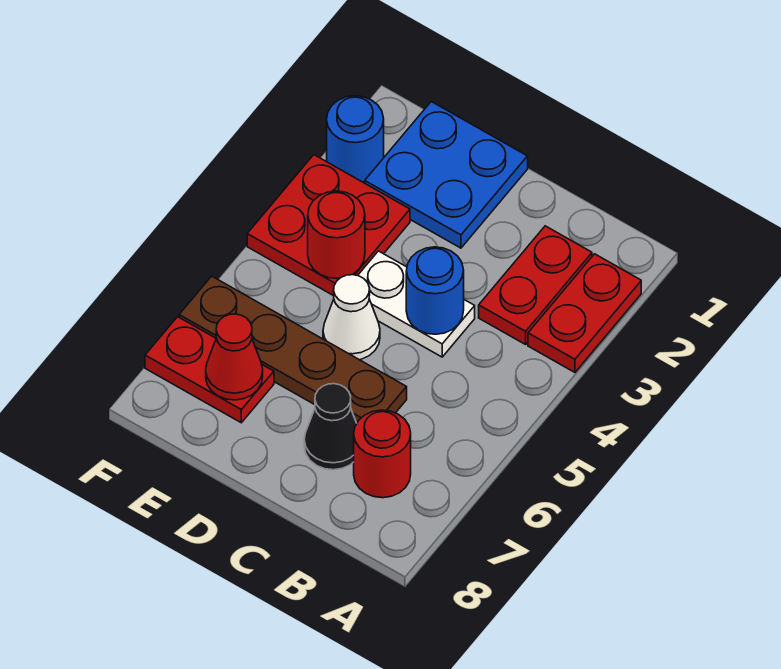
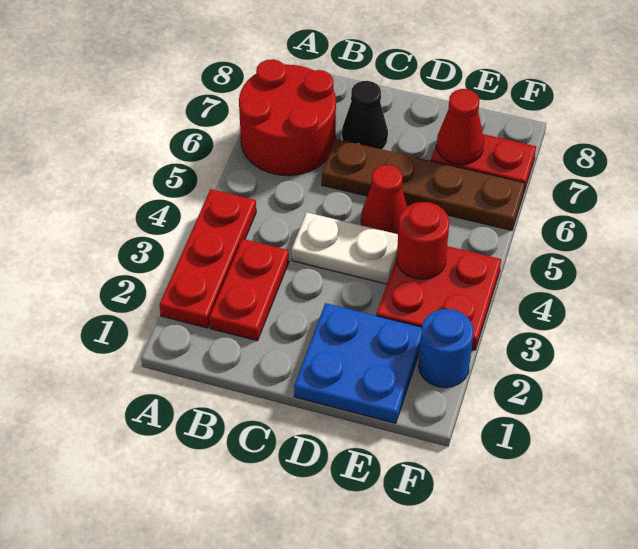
red plate A2:A3 level 1 -> red plate A2:A4 level 1
red round brick B7 level 1 -> red round brick A6:B7 level 1
blue round brick C4 level 2 -> none
white cone D5 level 1 -> red cone D5 level 1

